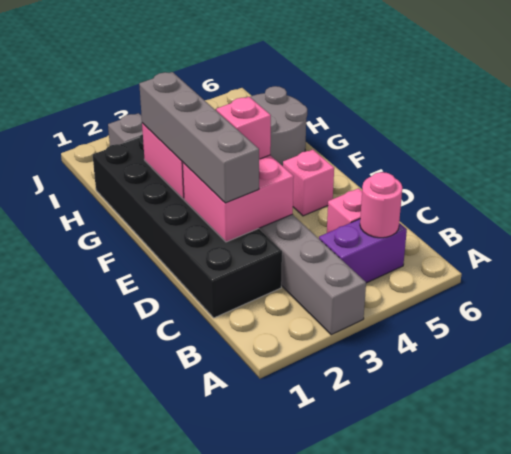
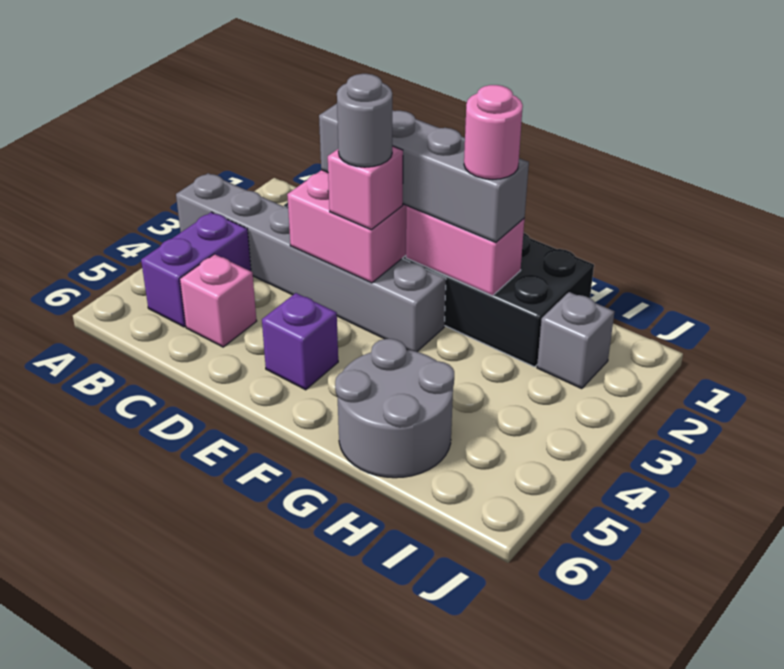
pink round brick B5 level 2 -> pink round brick G2 level 4
none -> grey round brick E3 level 4
pink brick E5 level 1 -> purple brick E5 level 1

